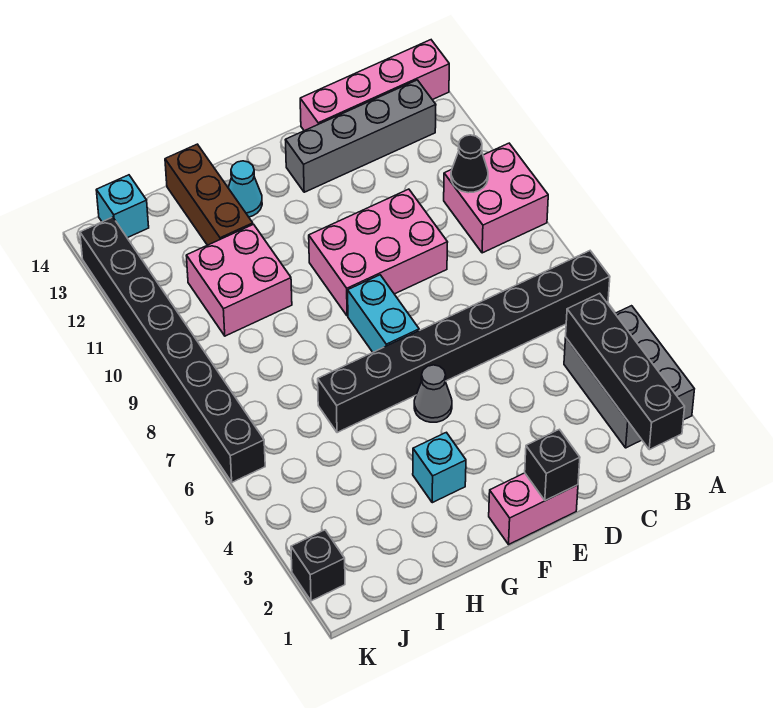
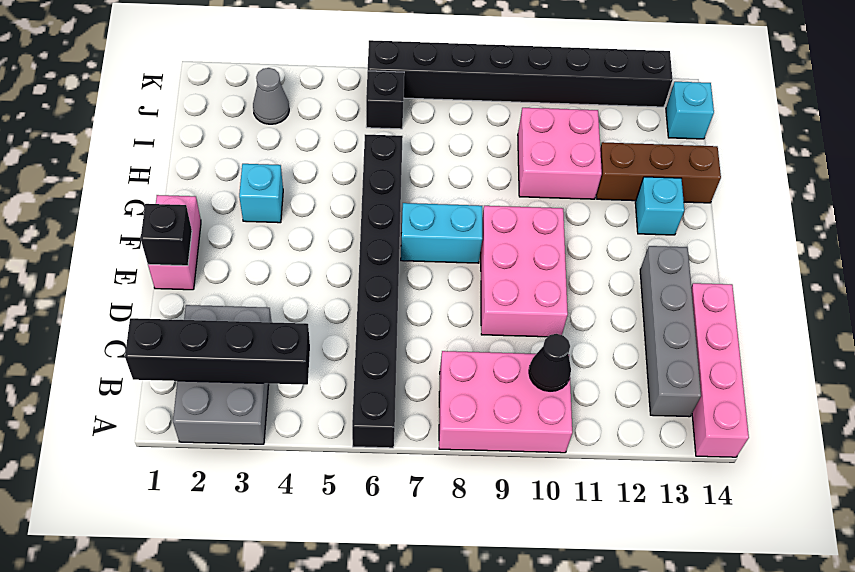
grey brick A2:B4 level 1 -> grey brick A2:C3 level 1
pink brick A9:B10 level 1 -> pink brick A8:B10 level 1
grey cone F5 level 1 -> grey cone J3 level 1
cyan cone G13 level 1 -> cyan brick G13 level 1
black brick K2 level 1 -> black brick J6 level 1

